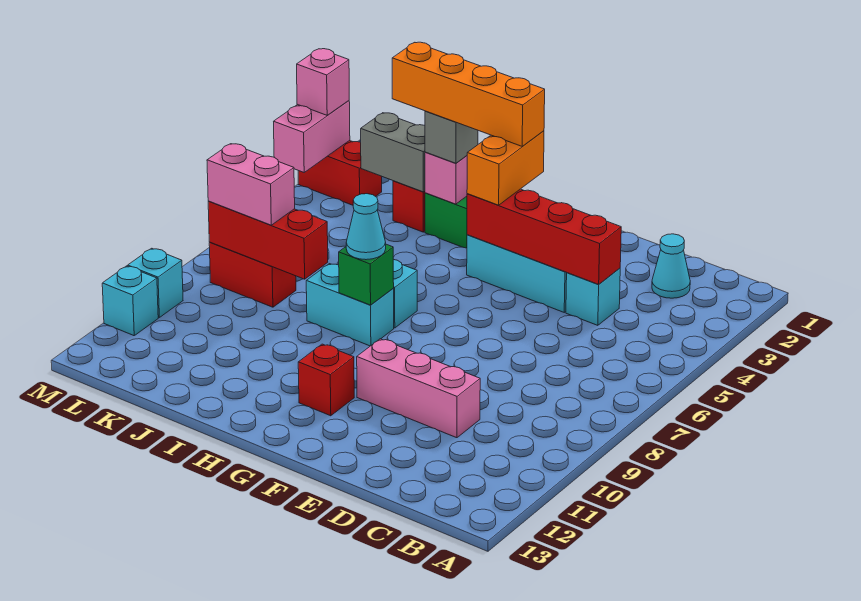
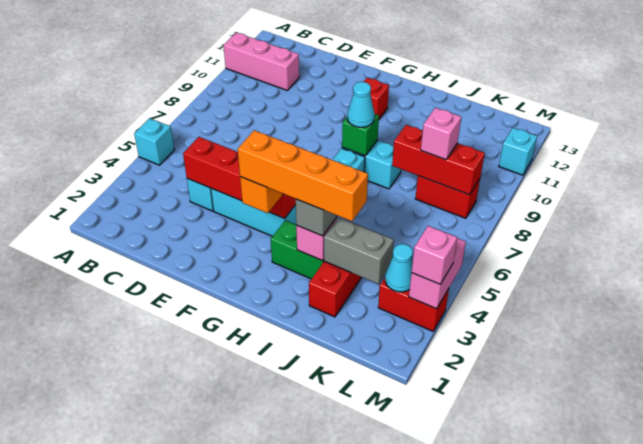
cyan cone C2 level 1 -> cyan cone L3 level 2
pink brick D10:F10 level 1 -> pink brick A11:C11 level 1
pink brick K8:L8 level 3 -> pink brick K8 level 3
cyan brick M10 level 1 -> cyan brick A5 level 1

